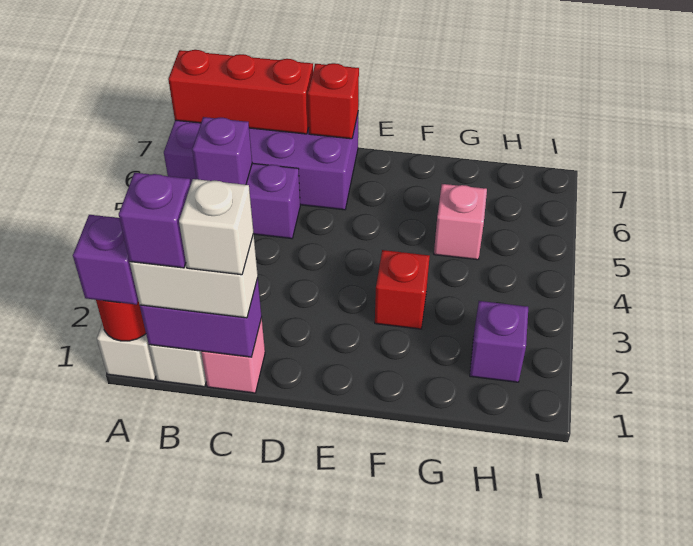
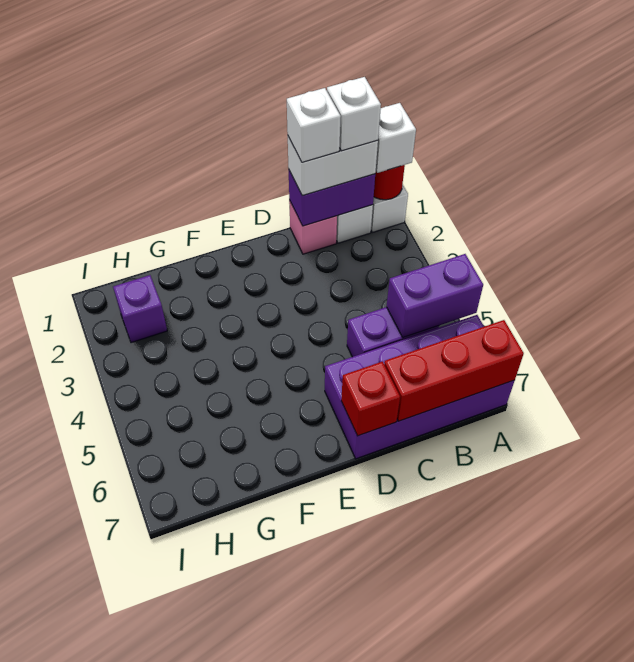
purple brick A1 level 3 -> white brick A1 level 3
purple brick B1 level 4 -> white brick B1 level 4
purple brick B5 level 2 -> purple brick A5:B5 level 2
red brick F3 level 1 -> none
pink brick G5 level 1 -> none

